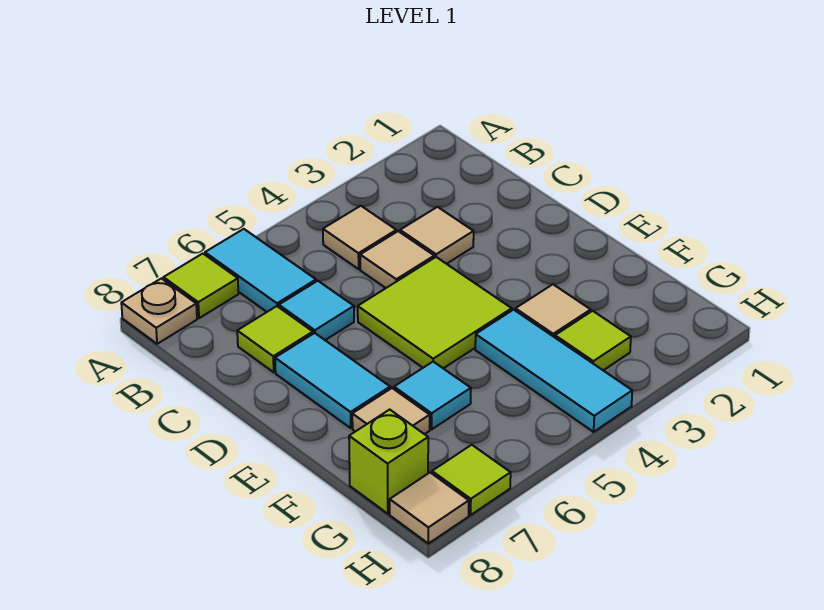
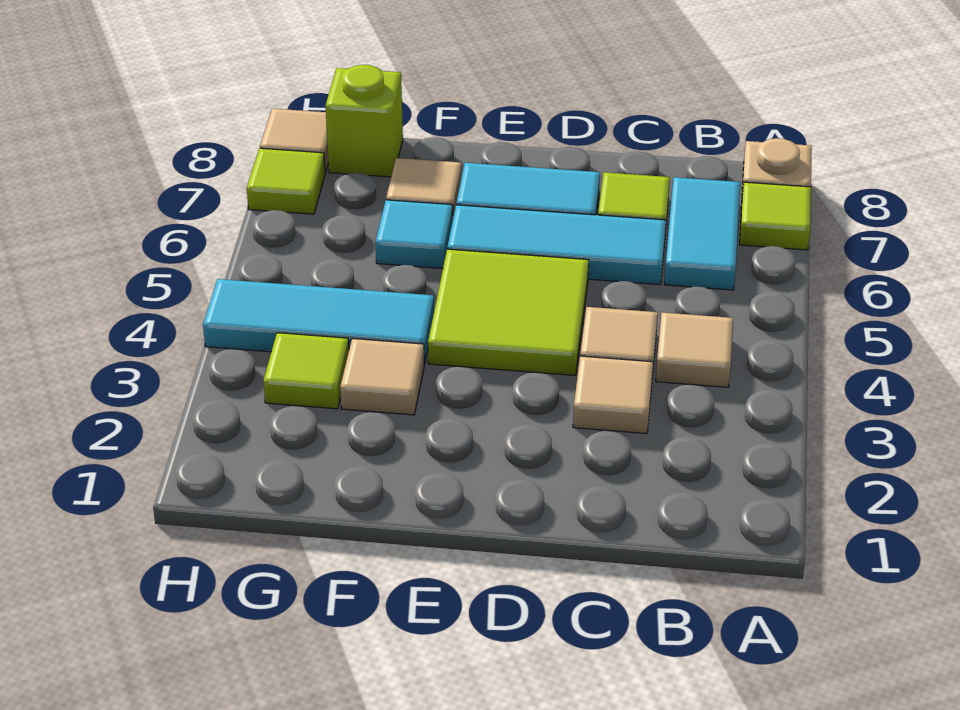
cyan tile A6:B6 level 1 -> cyan tile B6:B7 level 1
cyan tile C6 level 1 -> cyan tile C6:E6 level 1

